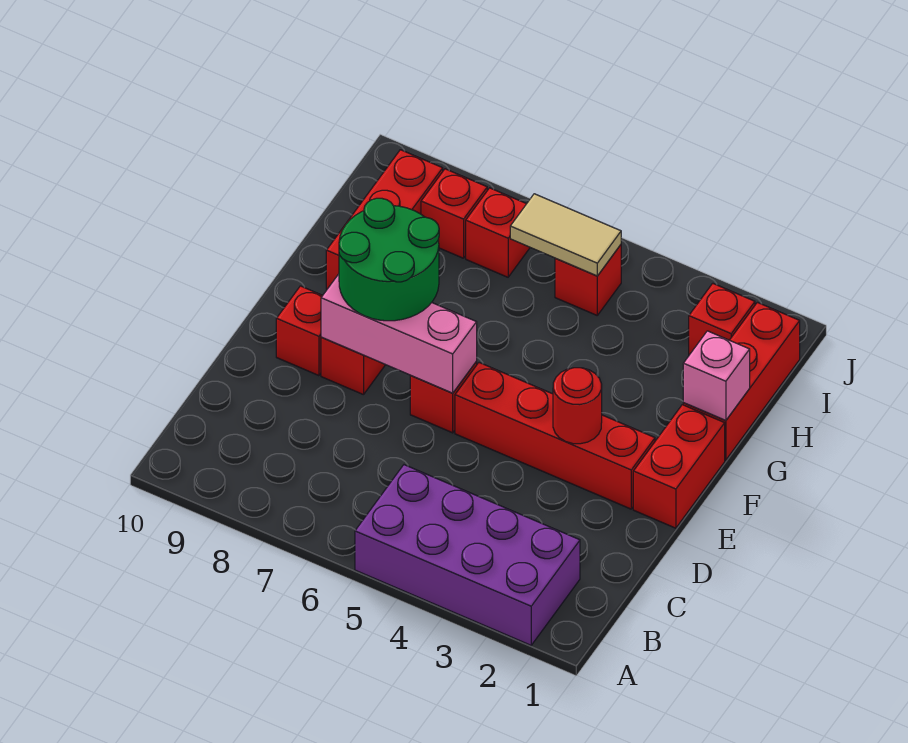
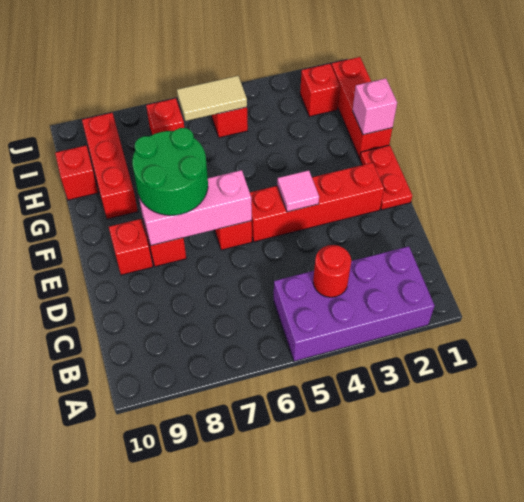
red brick E1:F1 level 1 -> red plate E1:F1 level 1
red round brick E3 level 2 -> red round brick B4 level 2
none -> pink tile E4 level 2
red brick I8 level 1 -> red brick H10 level 1

